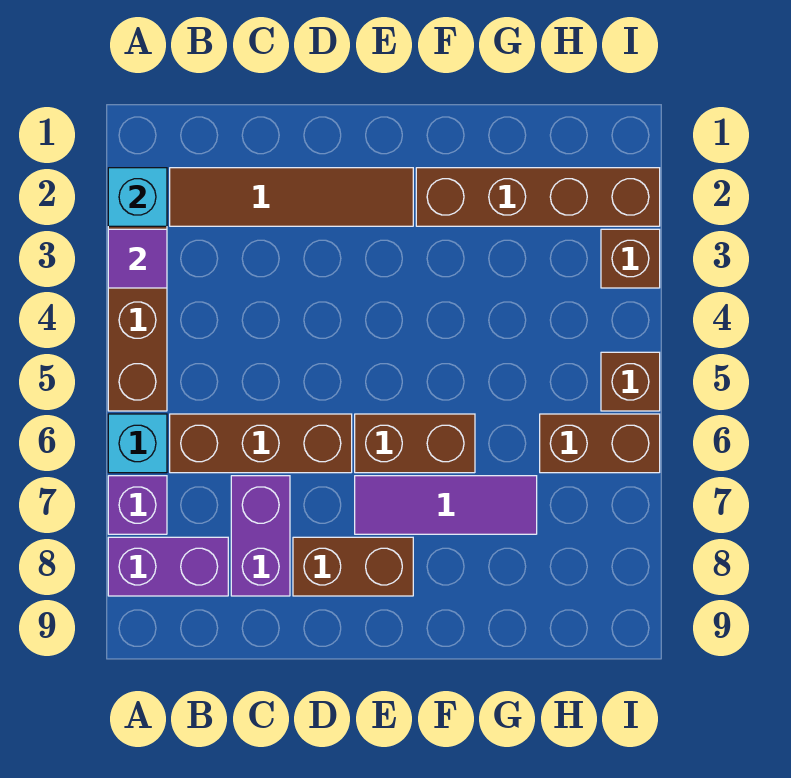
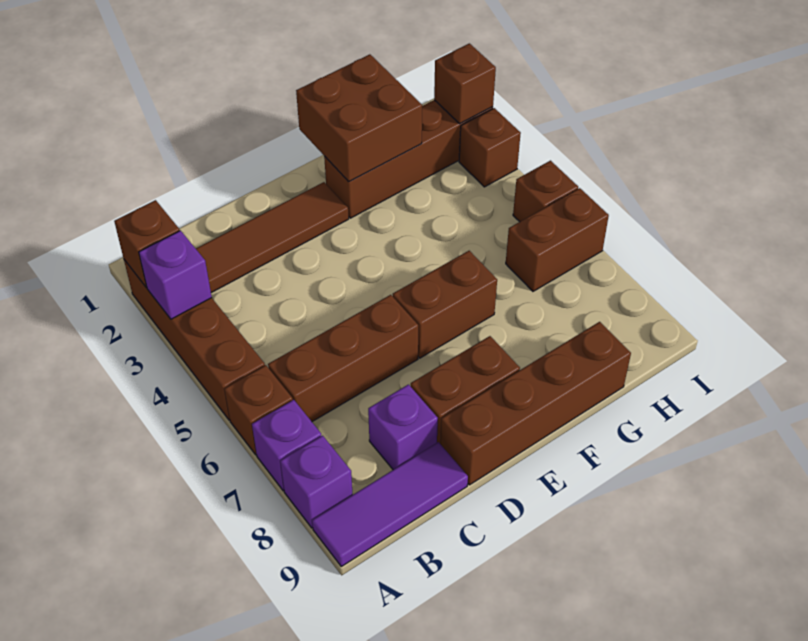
cyan brick A2 level 2 -> brown brick A2 level 2
purple tile A3 level 2 -> purple brick A3 level 2
cyan brick A6 level 1 -> brown brick A6 level 1
purple brick A8:B8 level 1 -> purple brick A8 level 1
purple brick C7:C8 level 1 -> purple brick C8 level 1
none -> brown brick D9:G9 level 1
purple tile E7:G7 level 1 -> purple tile A9:C9 level 1
none -> brown brick F1:G2 level 2
none -> brown brick I2 level 2

